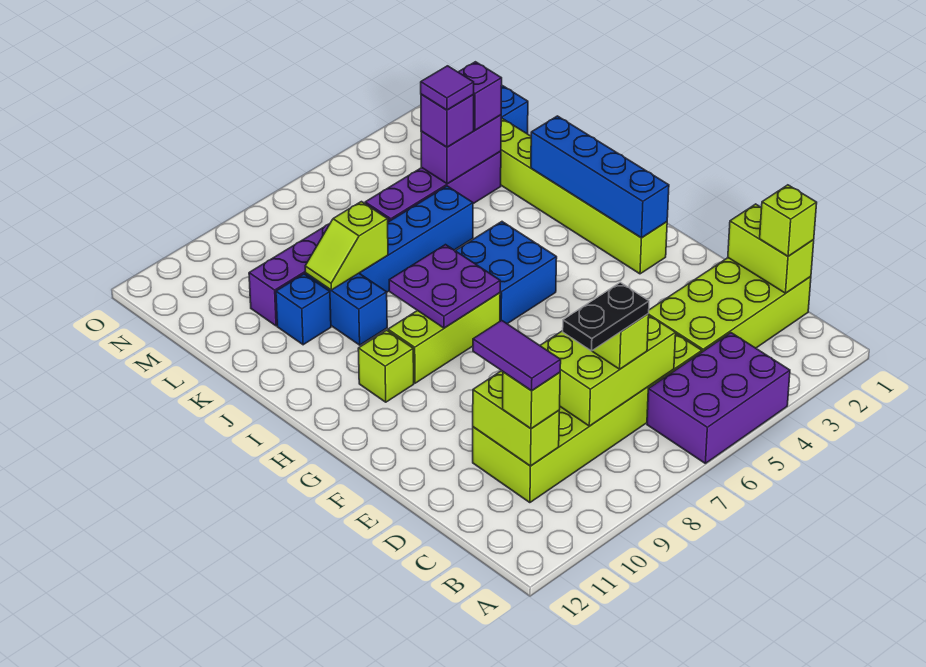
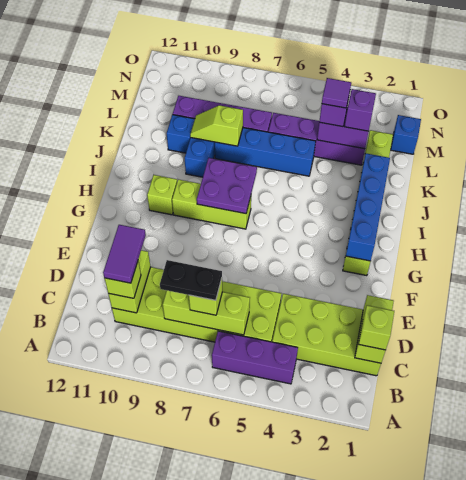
purple brick A4:B6 level 1 -> purple brick B4:B6 level 1
lime brick C6:D8 level 2 -> lime brick C6:C8 level 2
blue brick H5:I6 level 1 -> none

